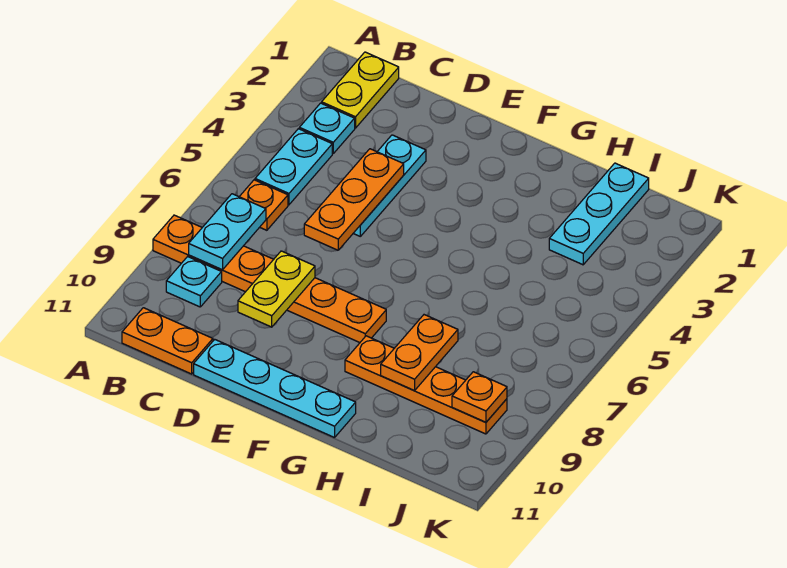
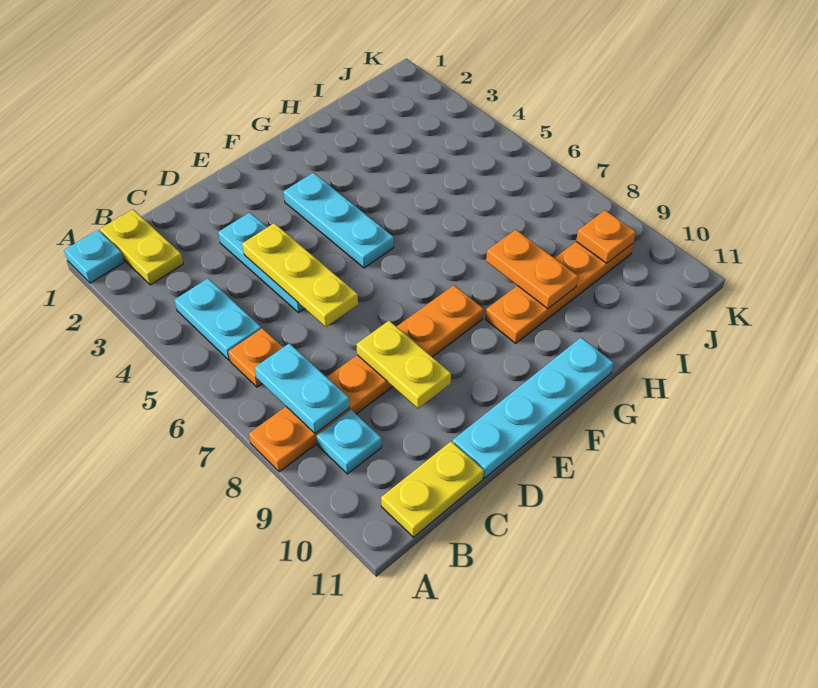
cyan plate B3 level 1 -> cyan plate A1 level 1
orange plate B11:C11 level 1 -> yellow plate B11:C11 level 1
orange plate D4:D6 level 2 -> yellow plate D4:D6 level 2
cyan plate I1:I3 level 1 -> cyan plate F3:F5 level 1

